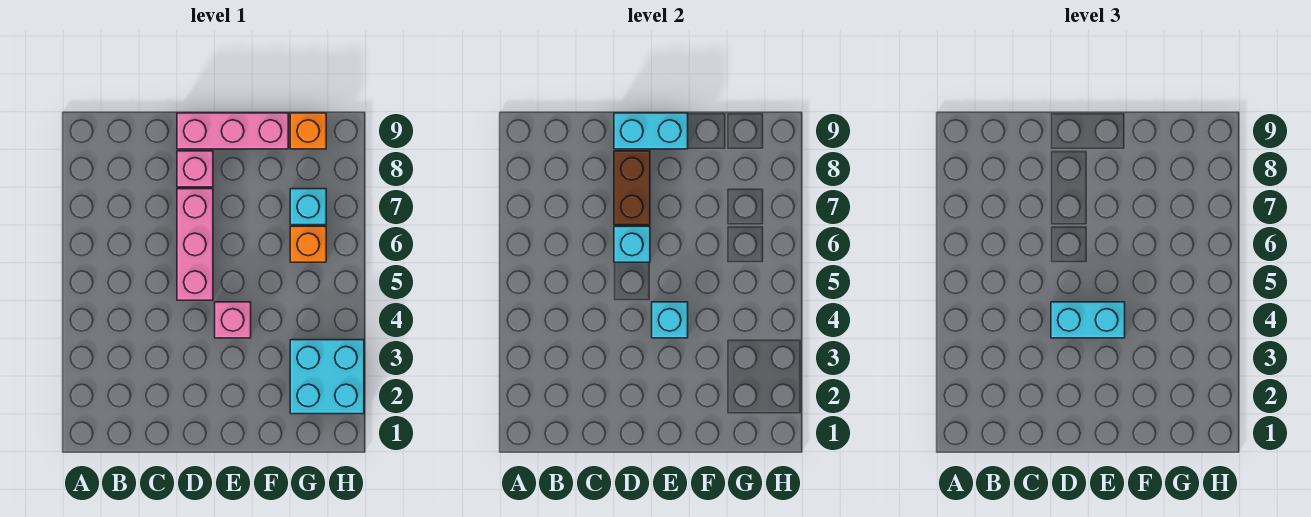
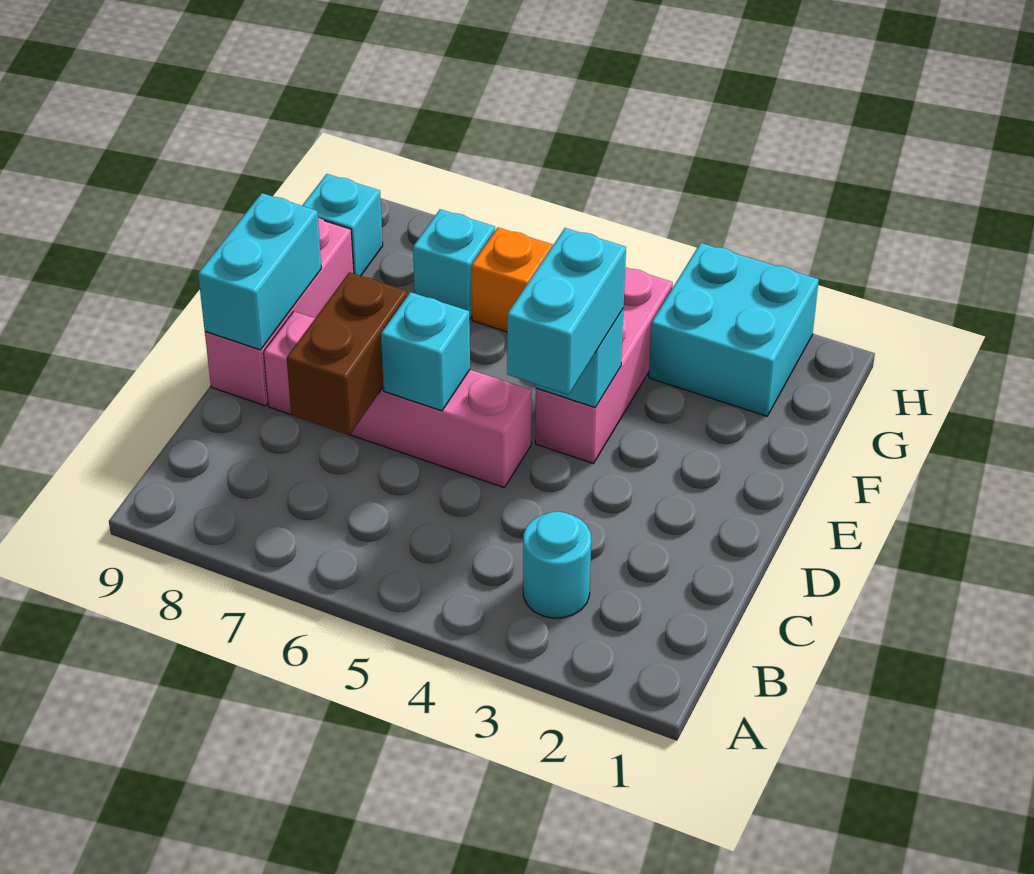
none -> cyan round brick B3 level 1
brown brick D7:D8 level 2 -> brown brick C7:D7 level 2
pink brick E4 level 1 -> pink brick E4:G4 level 1
orange brick G9 level 1 -> cyan brick G9 level 1

